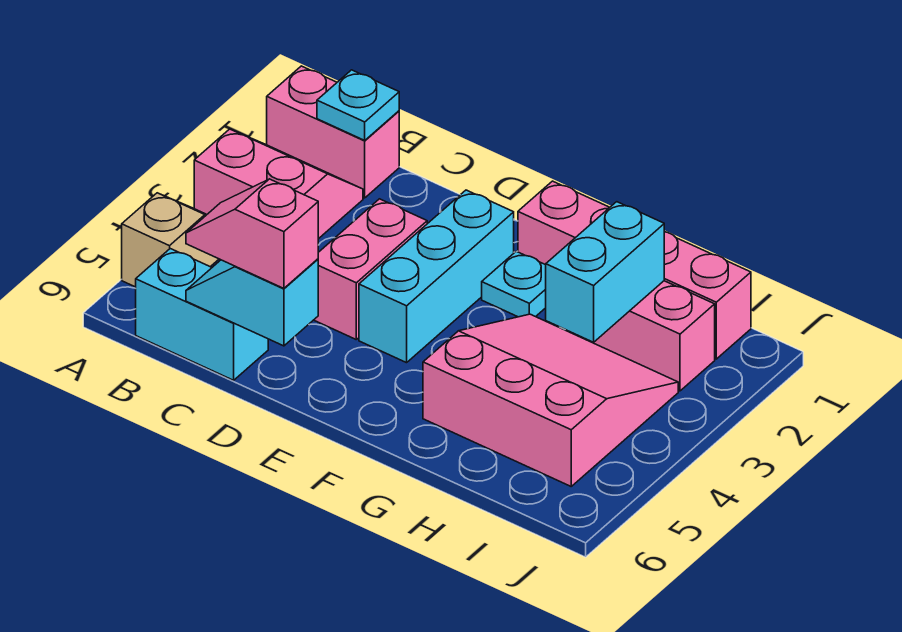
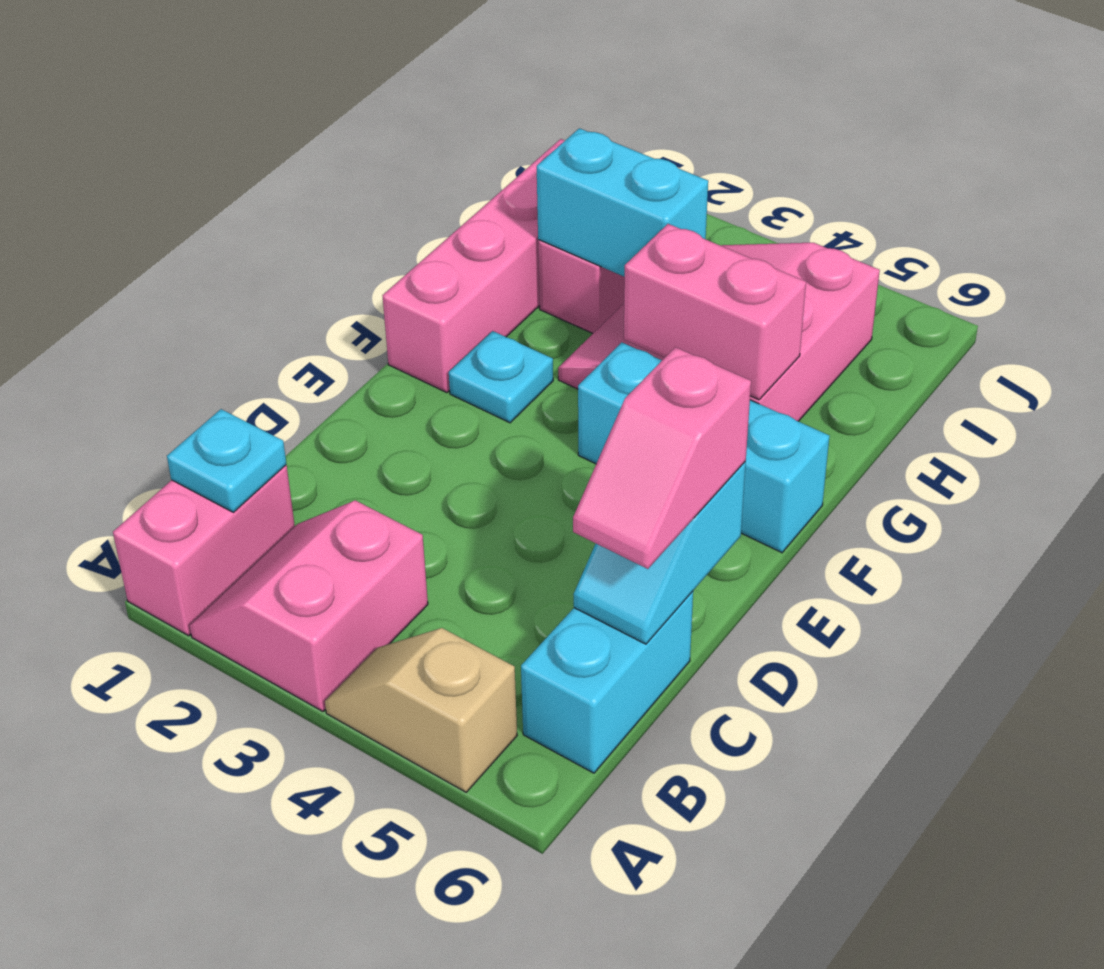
pink brick D3:D4 level 1 -> pink brick G4:G5 level 2
cyan brick E2:E4 level 1 -> cyan brick F4:F6 level 1

